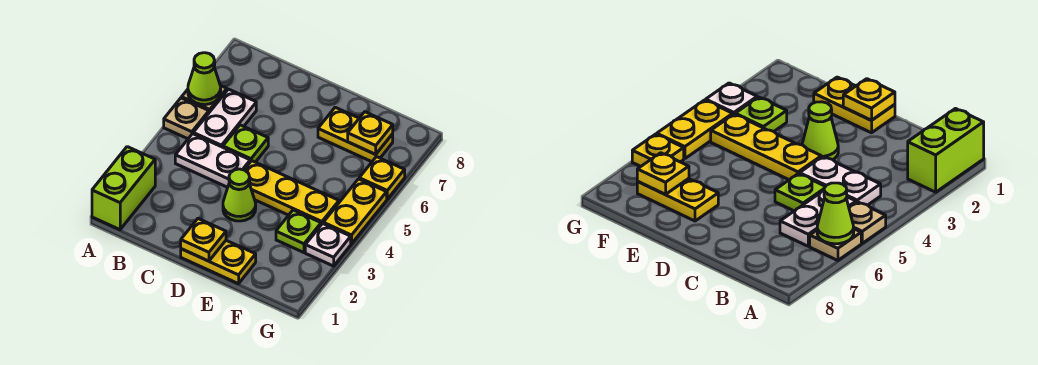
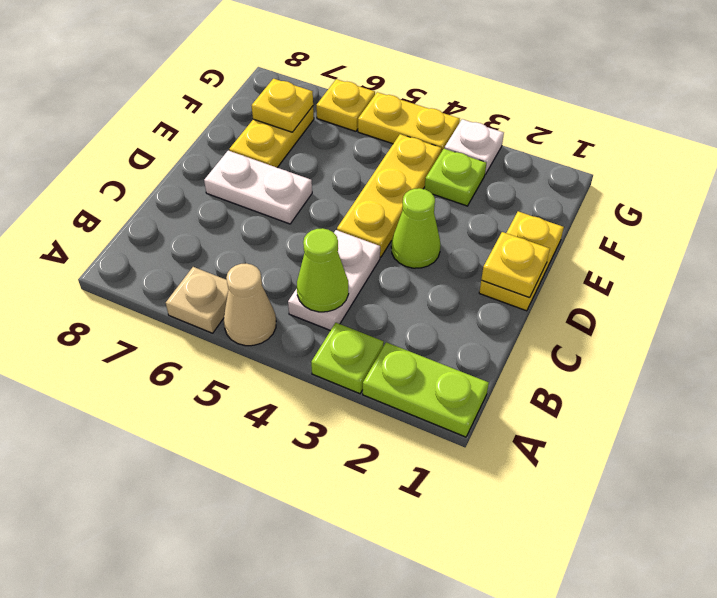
lime brick A1:A2 level 1 -> lime plate A1:A2 level 1
tan plate A5 level 1 -> tan cone A5 level 1
lime cone A6 level 2 -> lime cone B4 level 2
white plate B5:B6 level 1 -> white plate D6:D7 level 1
lime plate C5 level 1 -> lime plate A3 level 1

